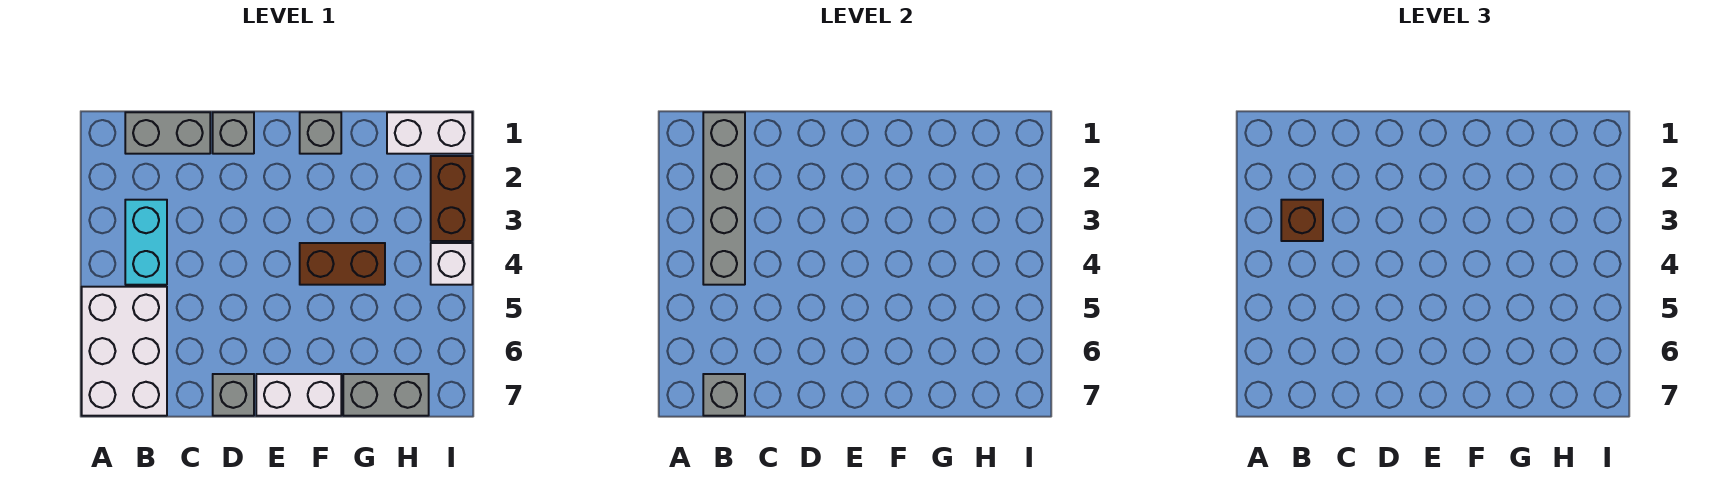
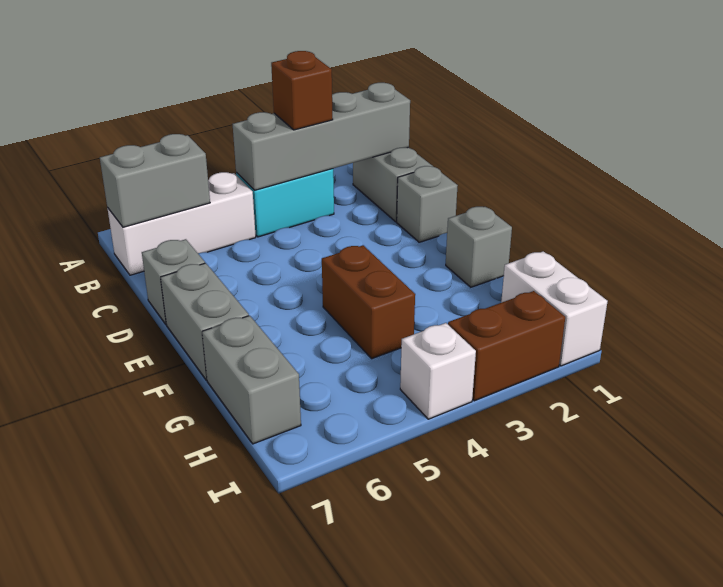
white brick A5:B7 level 1 -> white brick B5:B7 level 1
grey brick B7 level 2 -> grey brick B6:B7 level 2
white brick E7:F7 level 1 -> grey brick E7:F7 level 1

